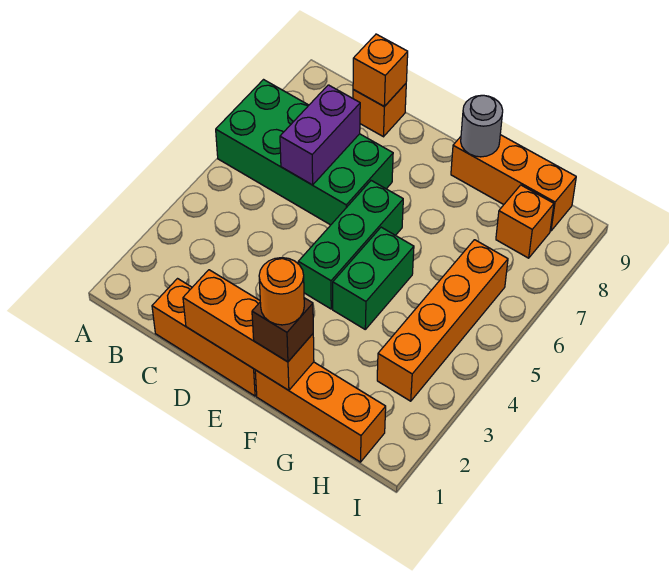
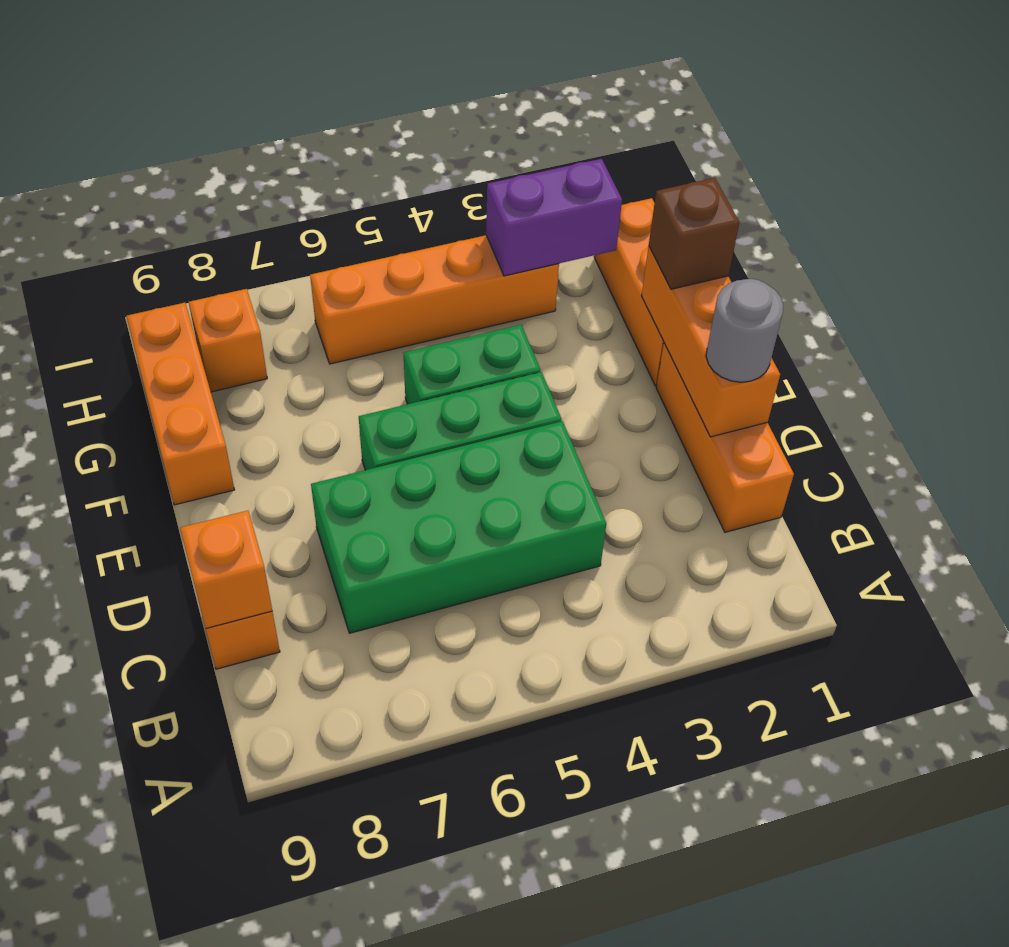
green brick A6:D7 level 1 -> green brick C4:D7 level 1
purple brick C6:C7 level 2 -> purple brick H2:H3 level 2
orange round brick F1 level 4 -> none
grey round brick F9 level 2 -> grey round brick D1 level 3

